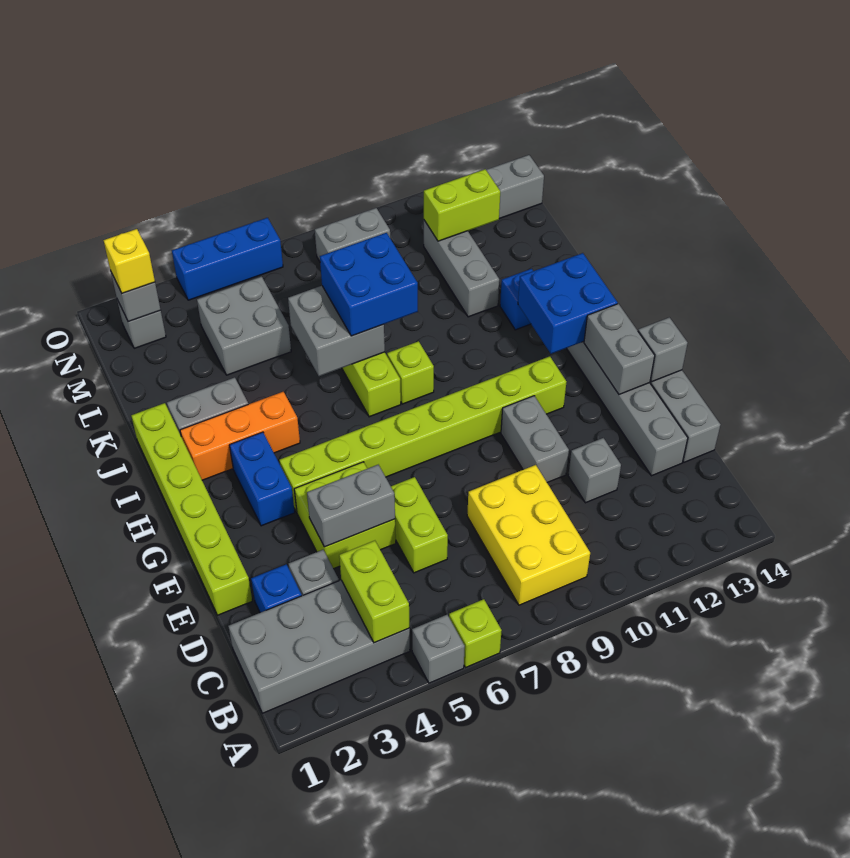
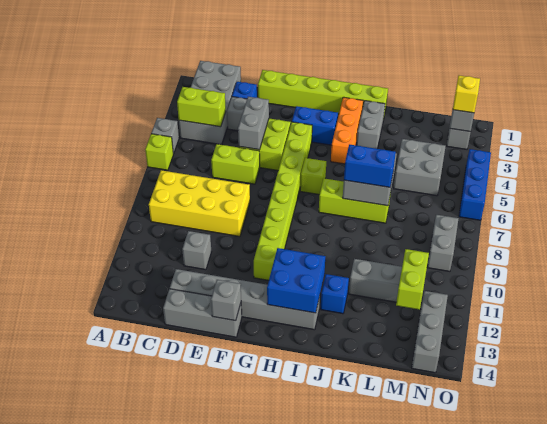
yellow brick B8:D9 level 1 -> yellow brick B8:E9 level 1
grey brick E10:F10 level 1 -> none
grey brick F13:G13 level 2 -> none
lime brick I8 level 1 -> lime brick H6 level 1
blue brick J7:K8 level 3 -> blue brick J7:K7 level 3

